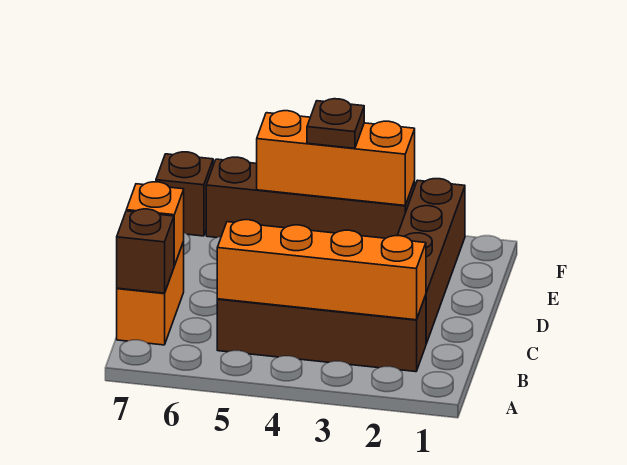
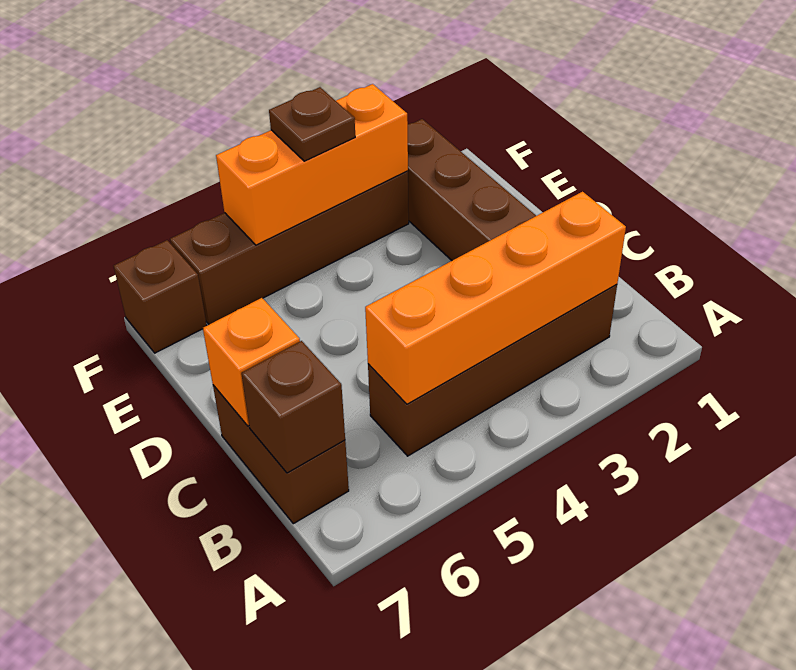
orange brick B7:C7 level 1 -> brown brick B7:C7 level 1

